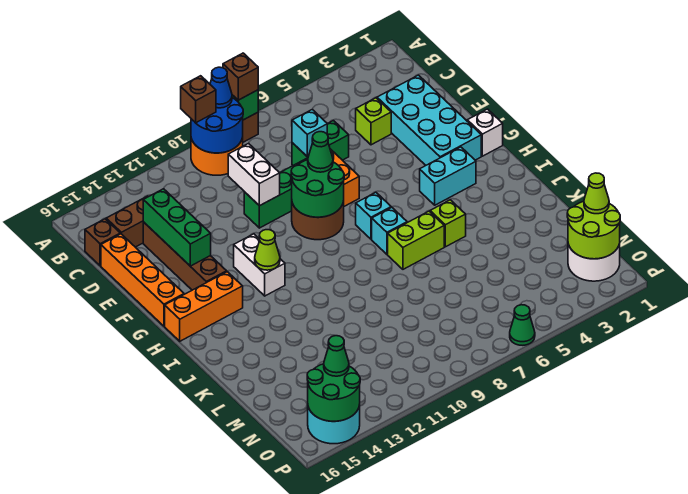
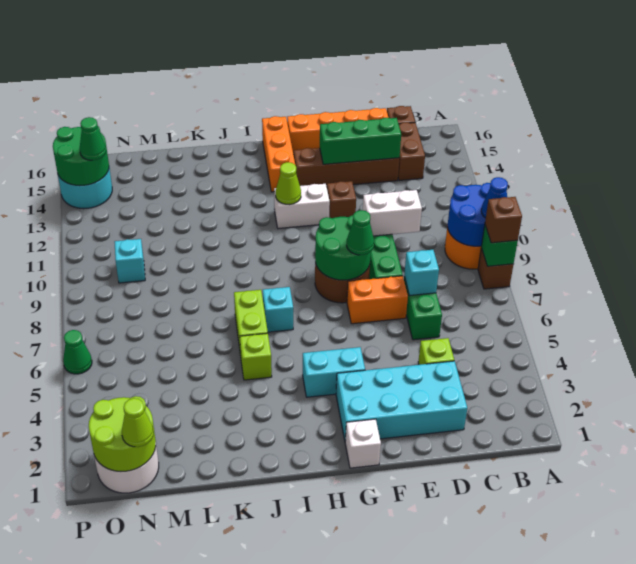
brown brick A10 level 3 -> brown brick F12 level 1
cyan brick H3:H4 level 1 -> cyan brick G4:H4 level 1
cyan brick H7 level 1 -> cyan brick N10 level 1

